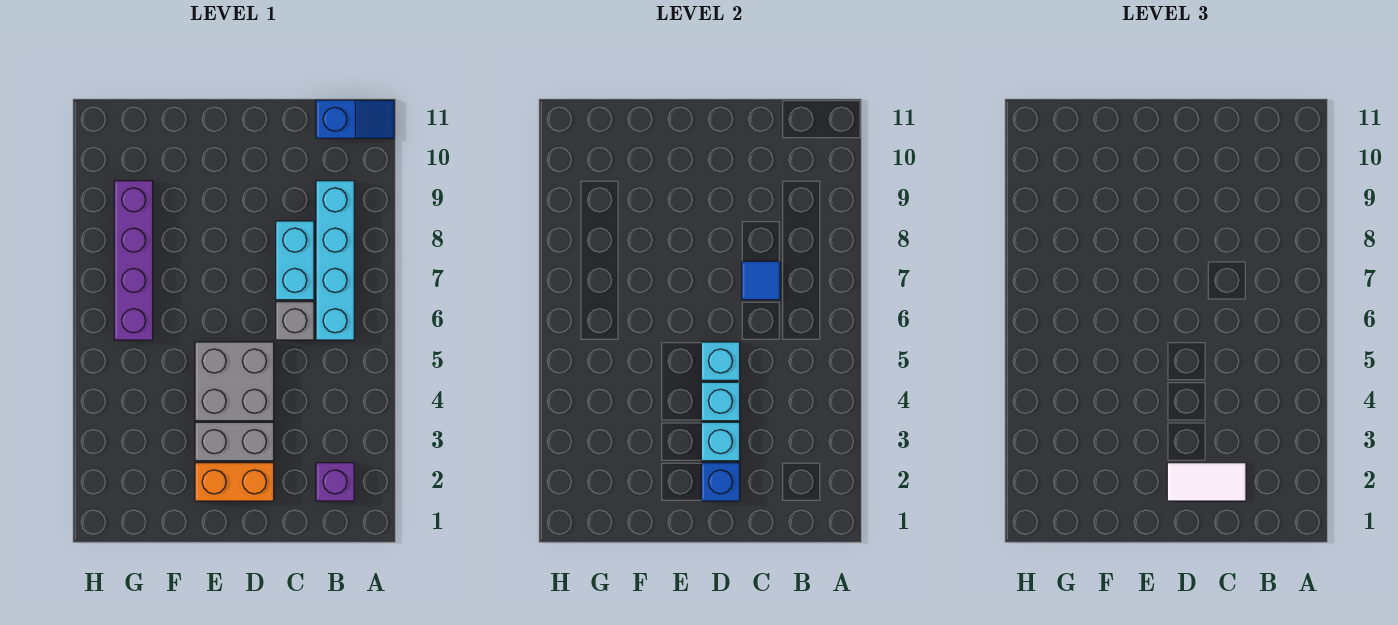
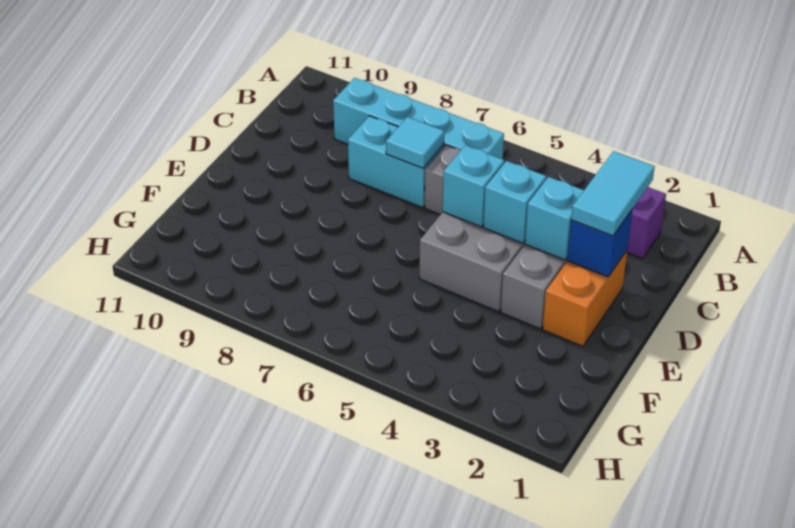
blue slope A11:B11 level 1 top B -> none
white tile C2:D2 level 3 -> cyan tile C2:D2 level 3
blue tile C7 level 2 -> cyan tile C7 level 2
purple brick G6:G9 level 1 -> none

